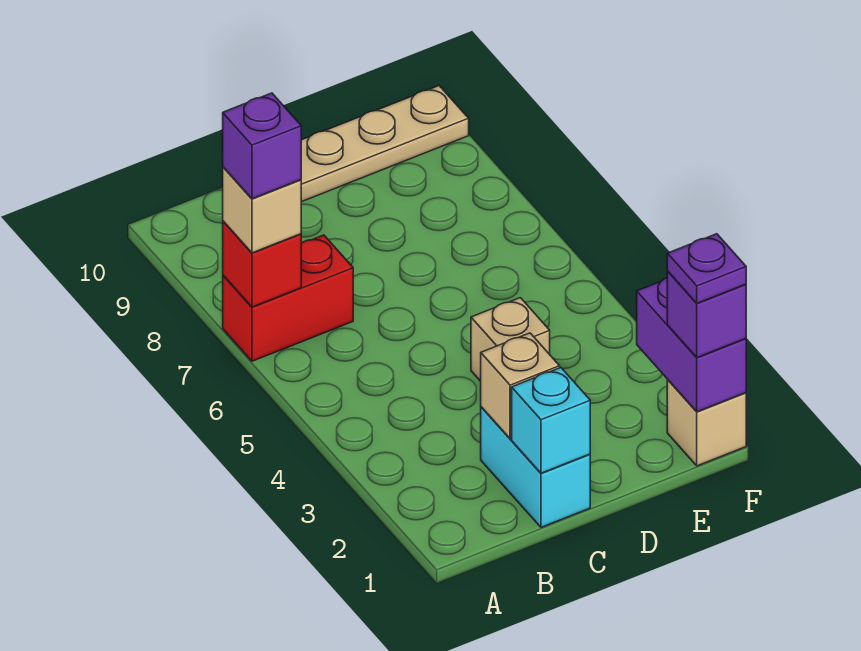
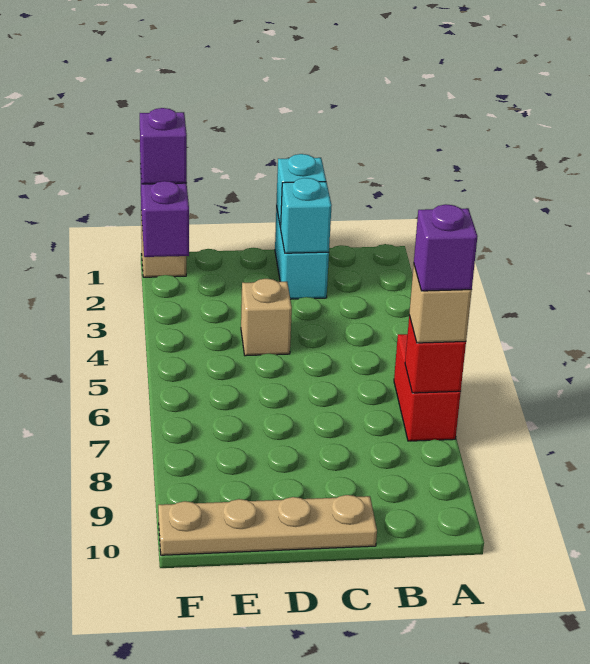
red brick A7:B7 level 1 -> red brick A6:A7 level 1
tan brick C2 level 2 -> cyan brick C2 level 2
purple plate F1 level 4 -> none

